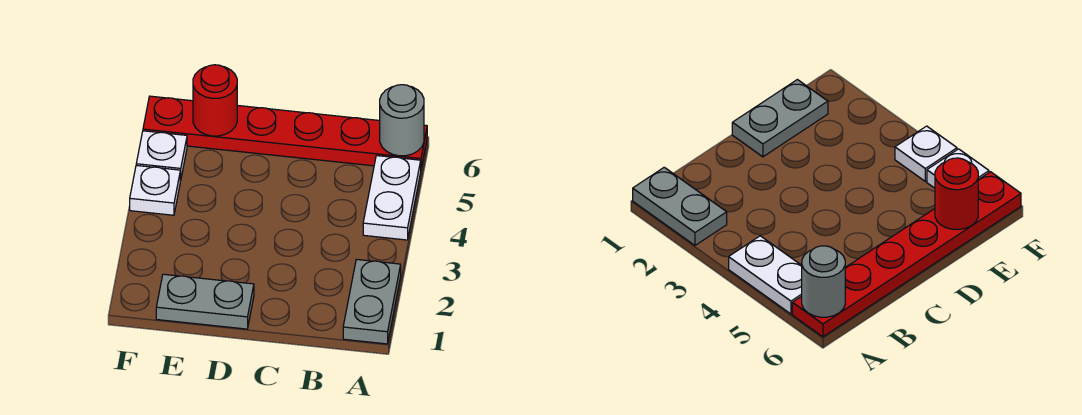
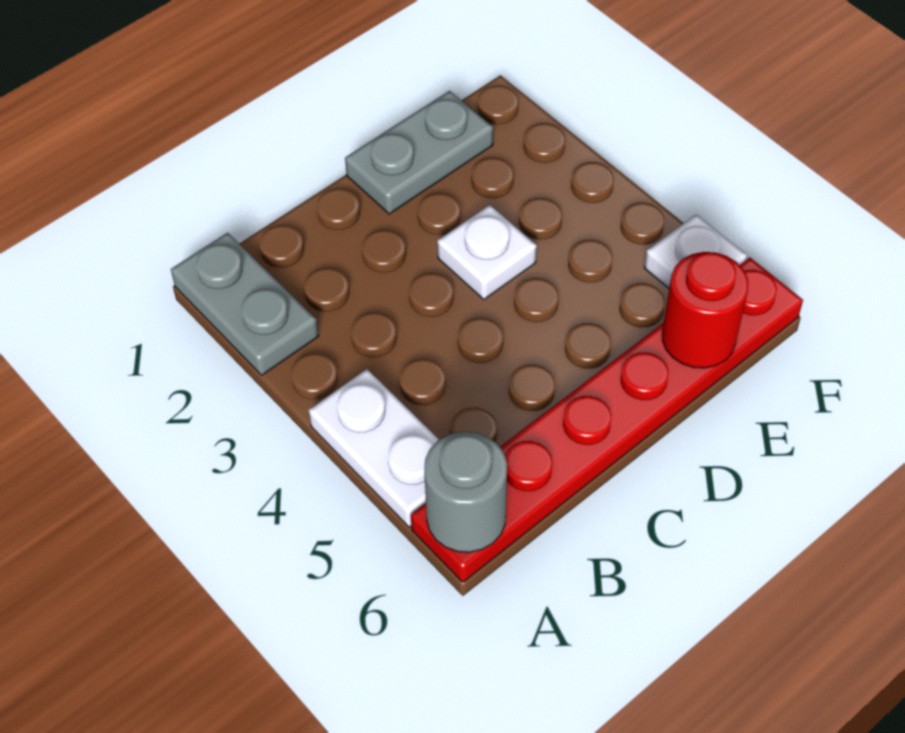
white plate F4 level 1 -> white plate D3 level 1

